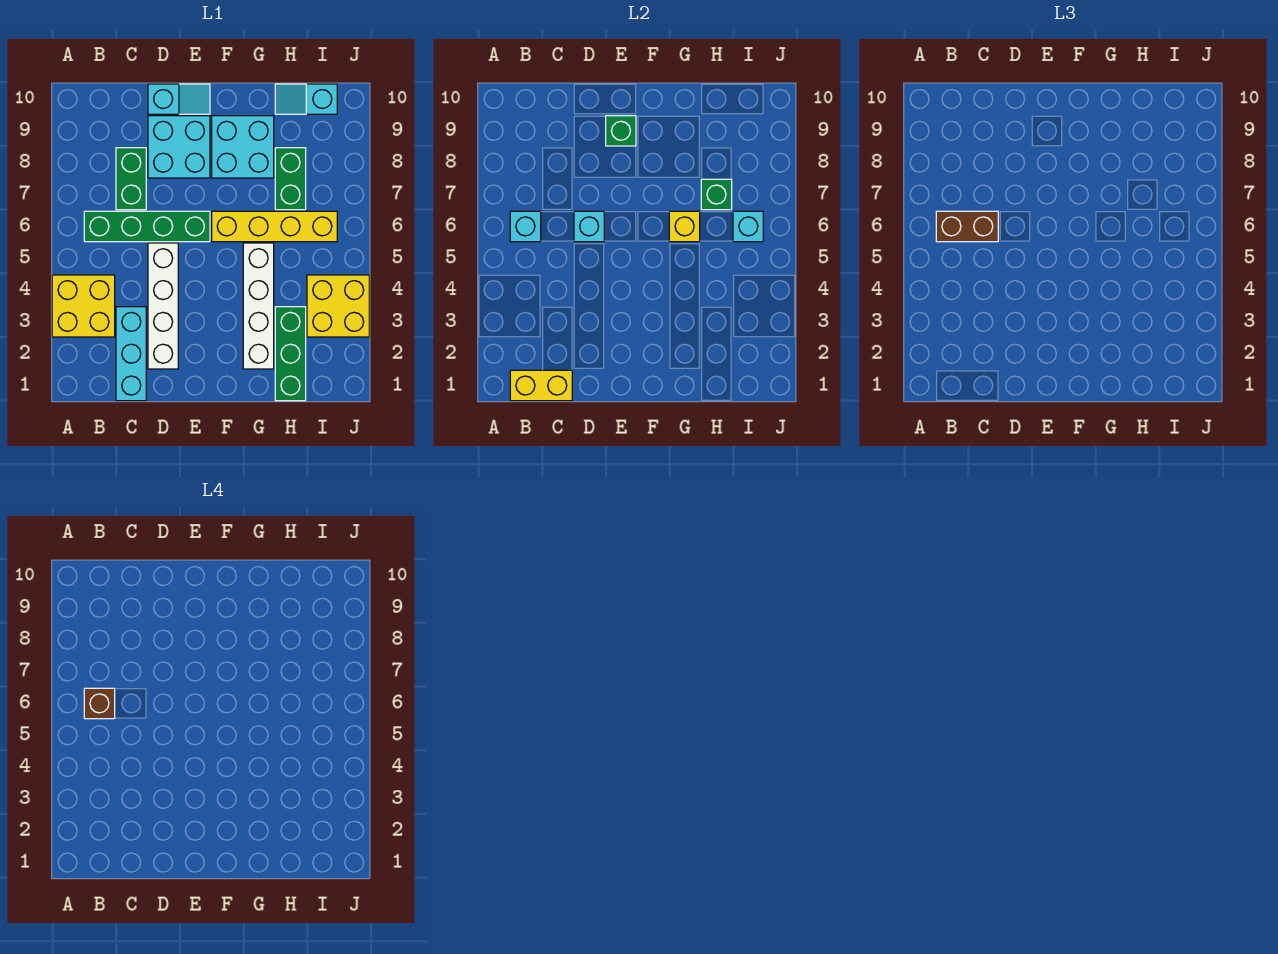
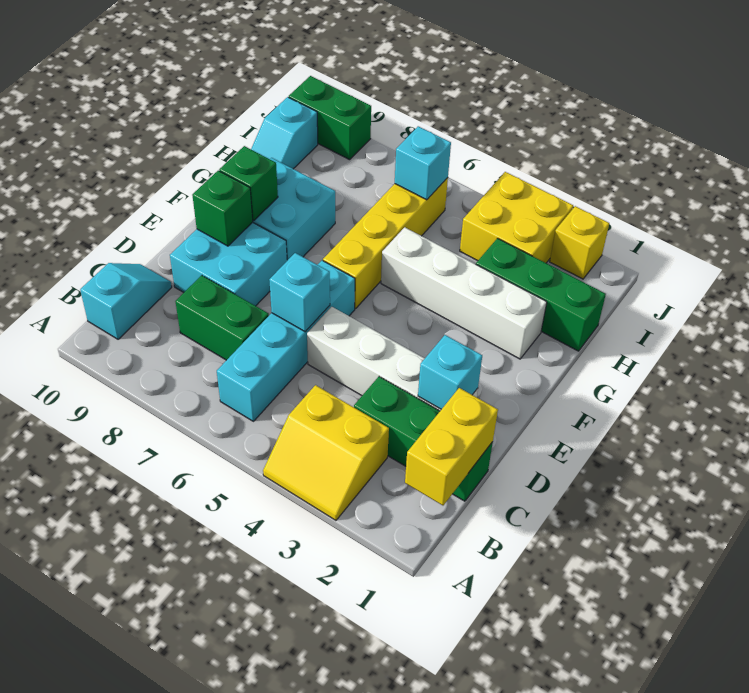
yellow brick A3:B4 level 1 -> yellow slope A3:B4 level 1 top B
green brick B6:E6 level 1 -> cyan brick B6:E6 level 1
cyan brick B6 level 2 -> cyan brick D2 level 2
brown brick B6:C6 level 3 -> none
brown brick B6 level 4 -> none
cyan brick C1:C3 level 1 -> green brick C1:C3 level 1
cyan slope D10:E10 level 1 top D -> cyan slope B10:C10 level 1 top B
yellow brick G6 level 2 -> yellow brick J2 level 1
green brick H7:H8 level 1 -> green brick J9:J10 level 1
green brick H7 level 2 -> green brick F9 level 2

